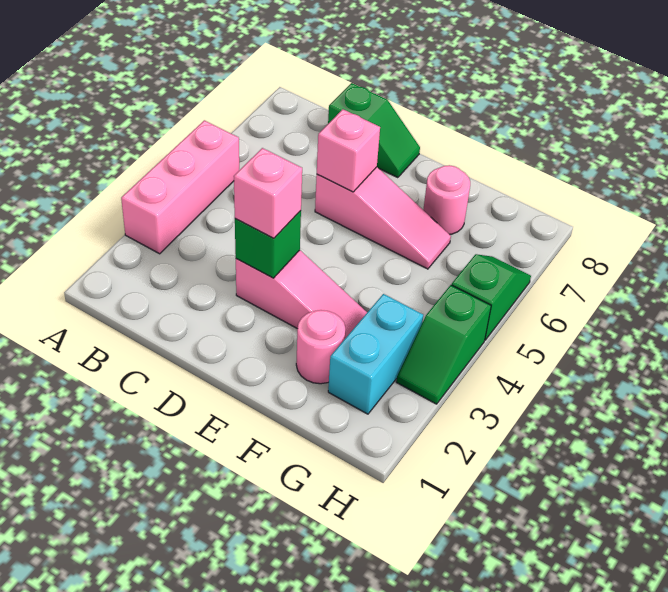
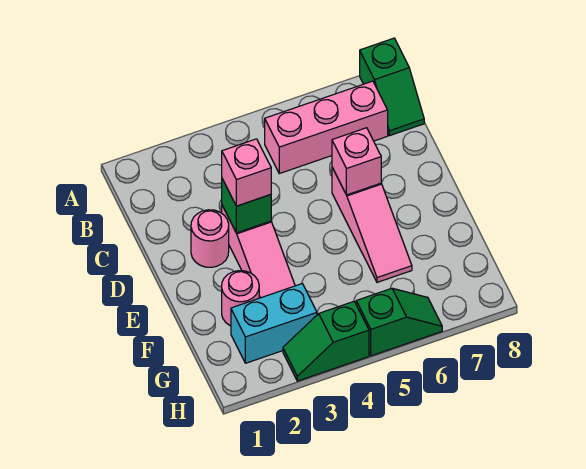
pink brick A3:A5 level 1 -> pink brick B5:B7 level 1
green slope C8:D8 level 1 top C -> green slope A8:B8 level 1 top A
pink round brick F7 level 1 -> pink round brick D2 level 1

